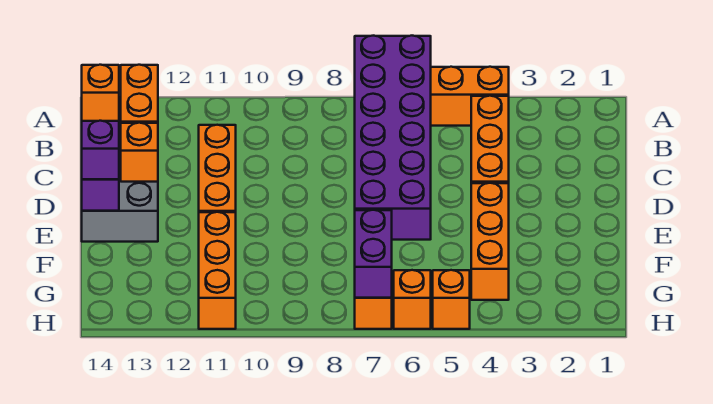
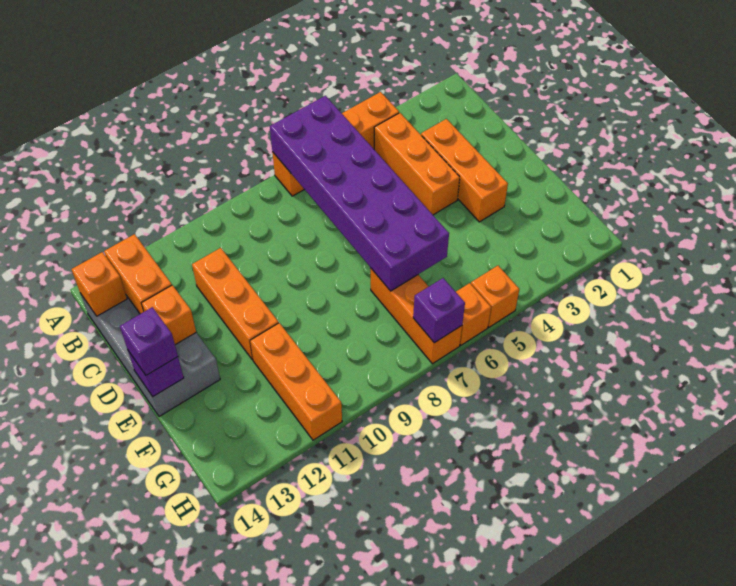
orange brick E4:G4 level 1 -> orange brick C3:E3 level 1
purple brick G7:H7 level 2 -> purple brick H7 level 2

